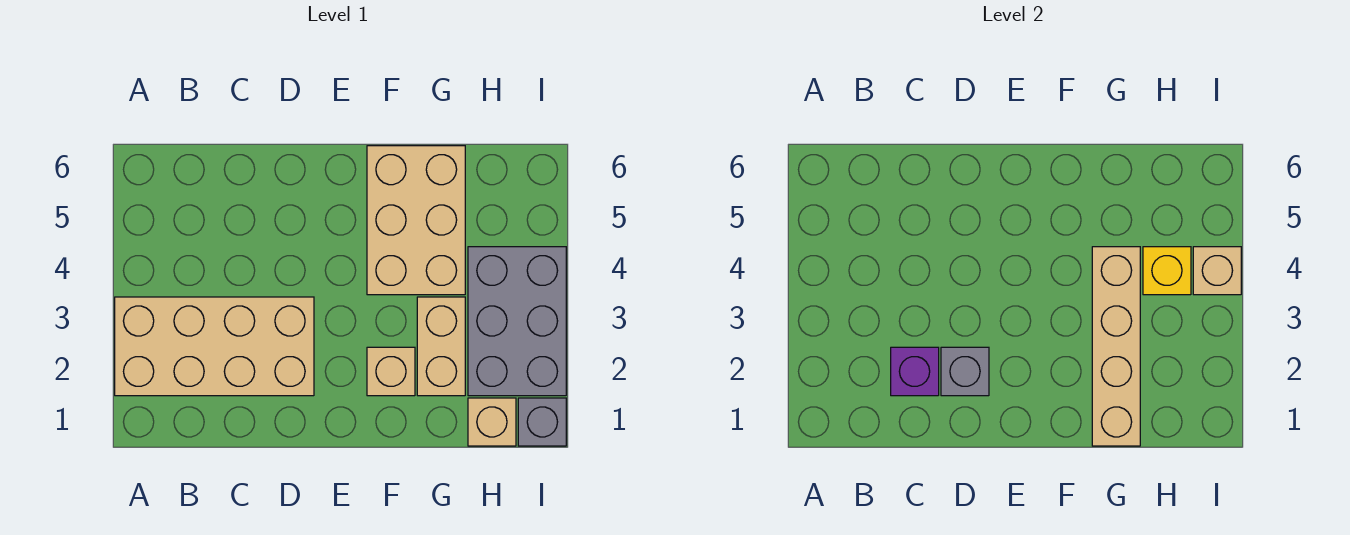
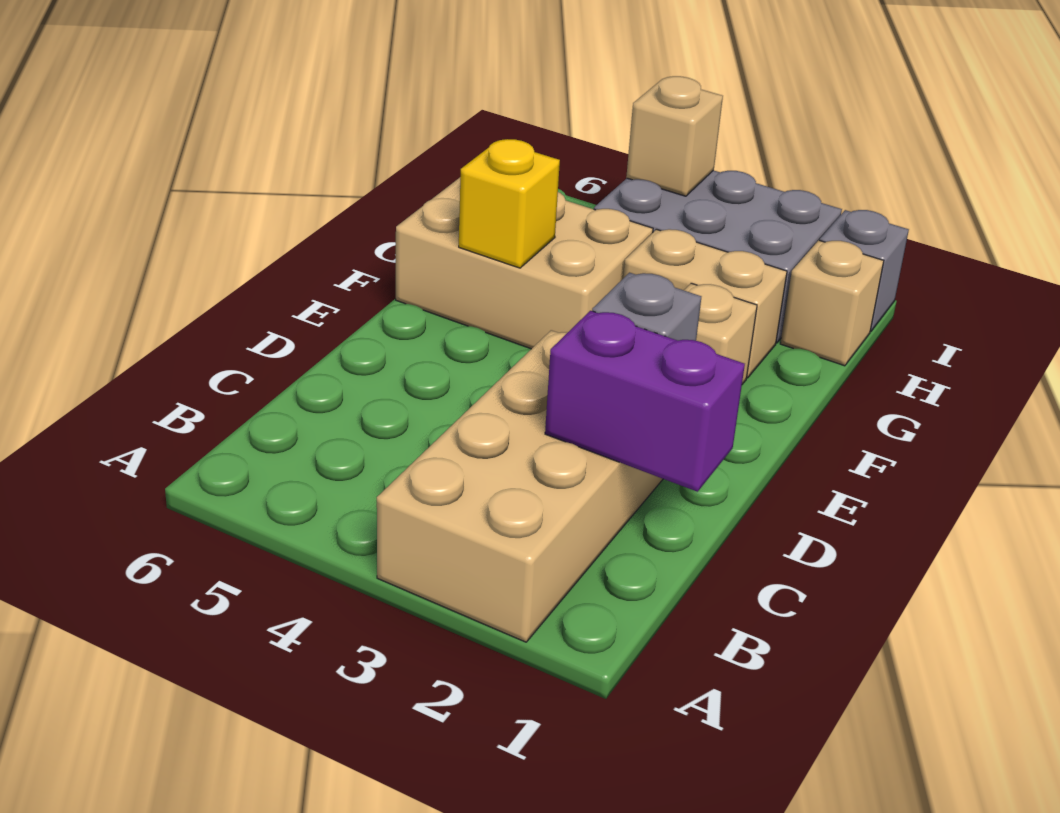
purple brick C2 level 2 -> purple brick C1:C2 level 2
tan brick G1:G4 level 2 -> none
yellow brick H4 level 2 -> yellow brick F5 level 2

